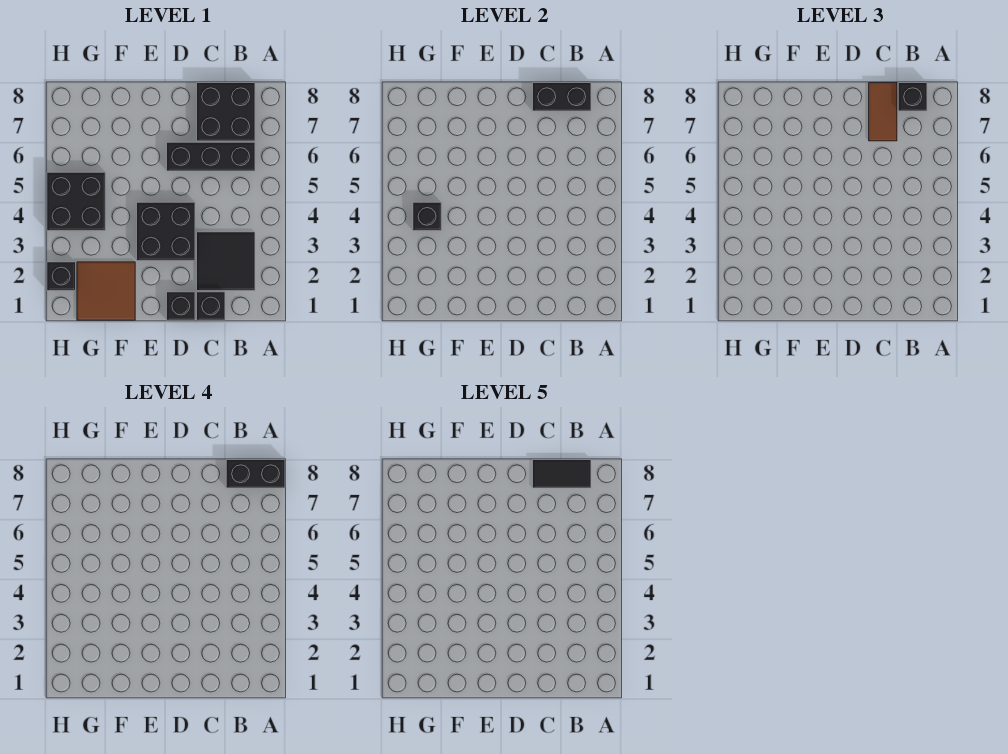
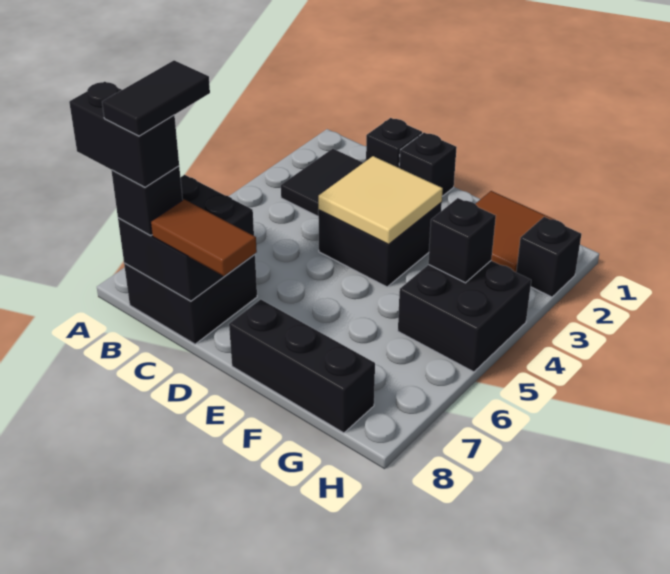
black brick B6:D6 level 1 -> black brick E8:G8 level 1
black brick B8:C8 level 2 -> black brick B7:C8 level 2
black tile B8:C8 level 5 -> black tile B7:B8 level 5
brown tile C7:C8 level 3 -> brown tile C8:D8 level 3
none -> tan tile D3:E4 level 2

